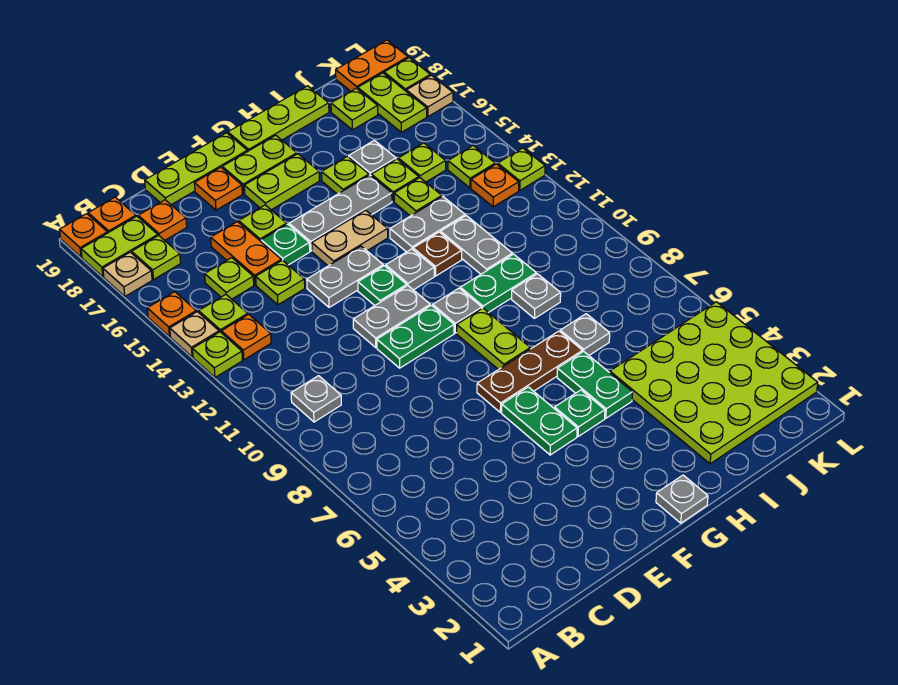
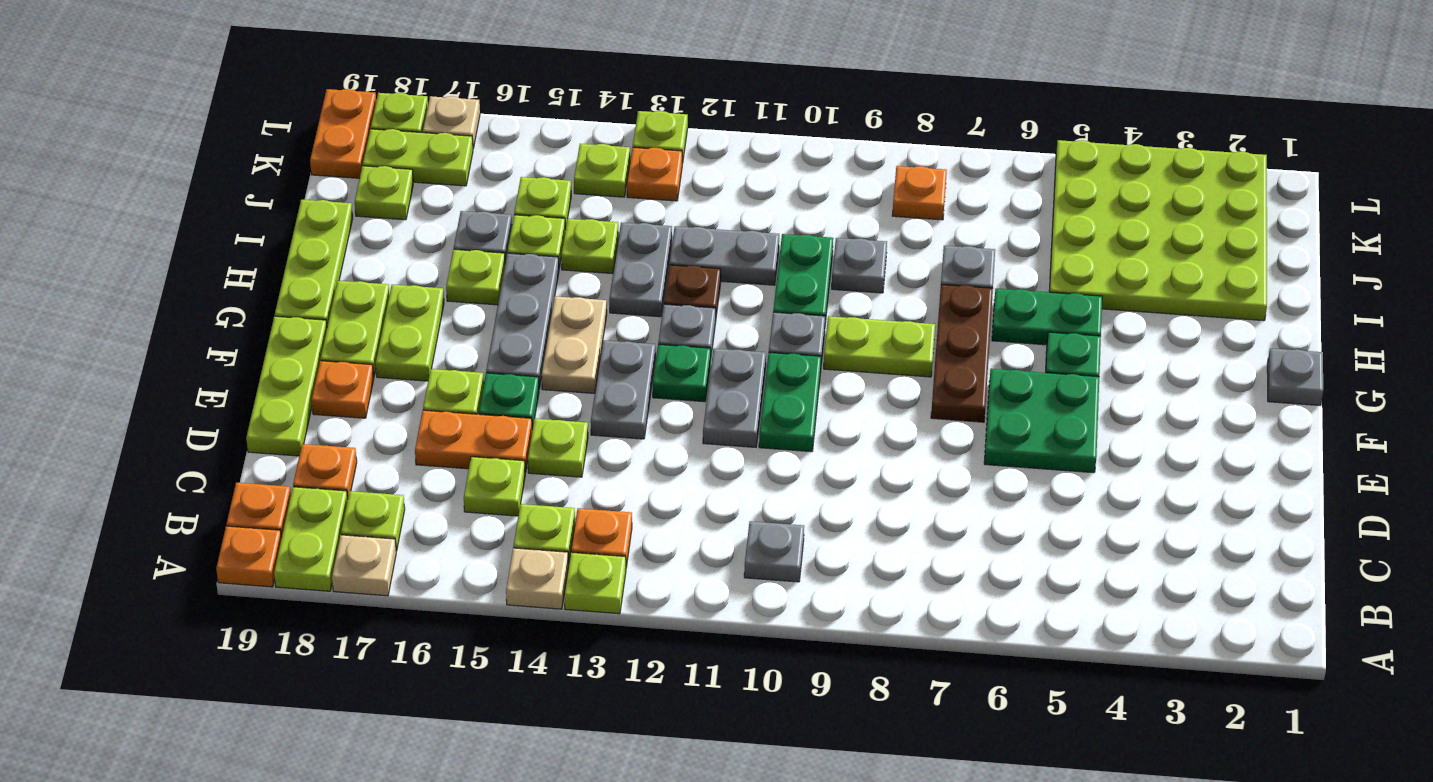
orange plate A15 level 1 -> orange plate K8 level 1
green plate F5:F6 level 1 -> green plate E5:F6 level 1

